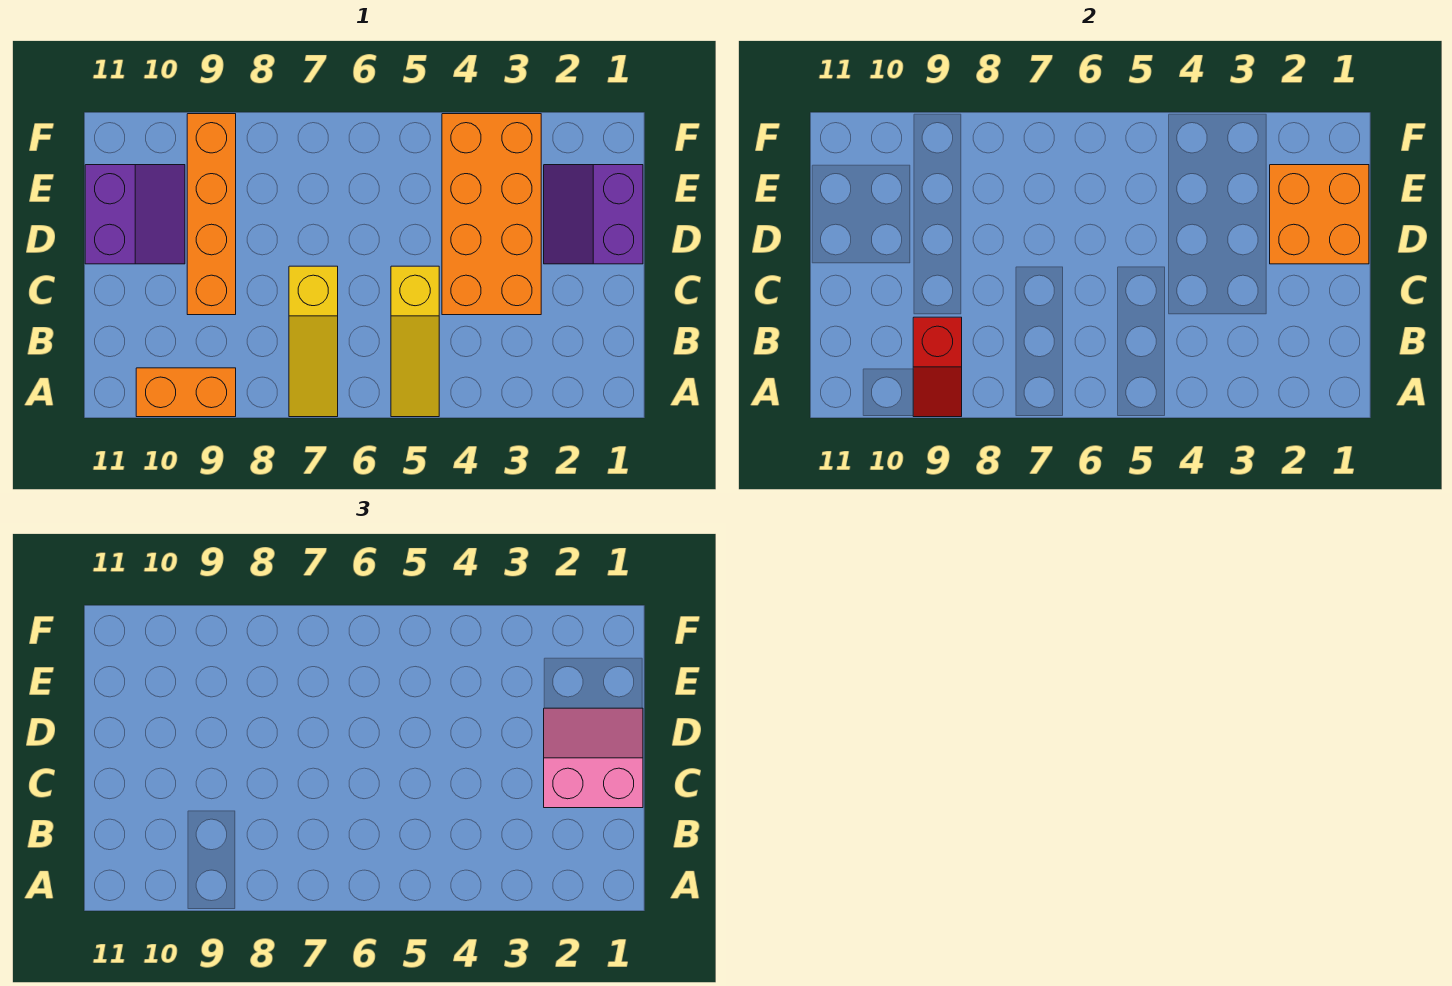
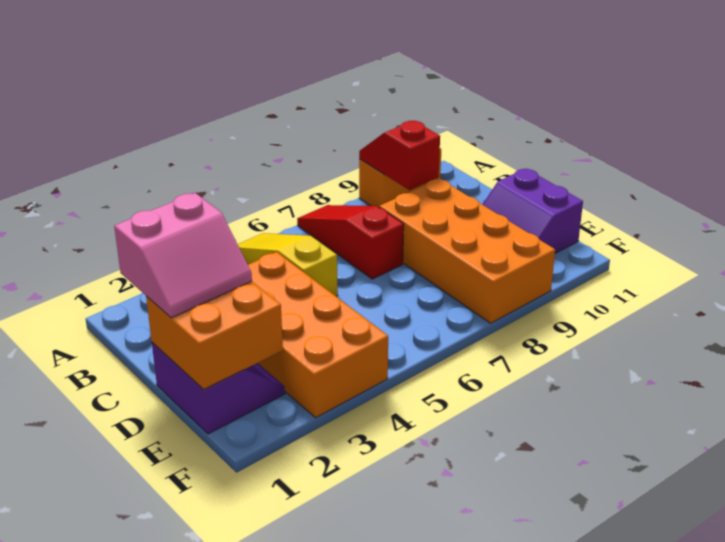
yellow slope A7:C7 level 1 top C -> red slope A7:C7 level 1 top C
orange brick C9:F9 level 1 -> orange brick C8:F9 level 1

